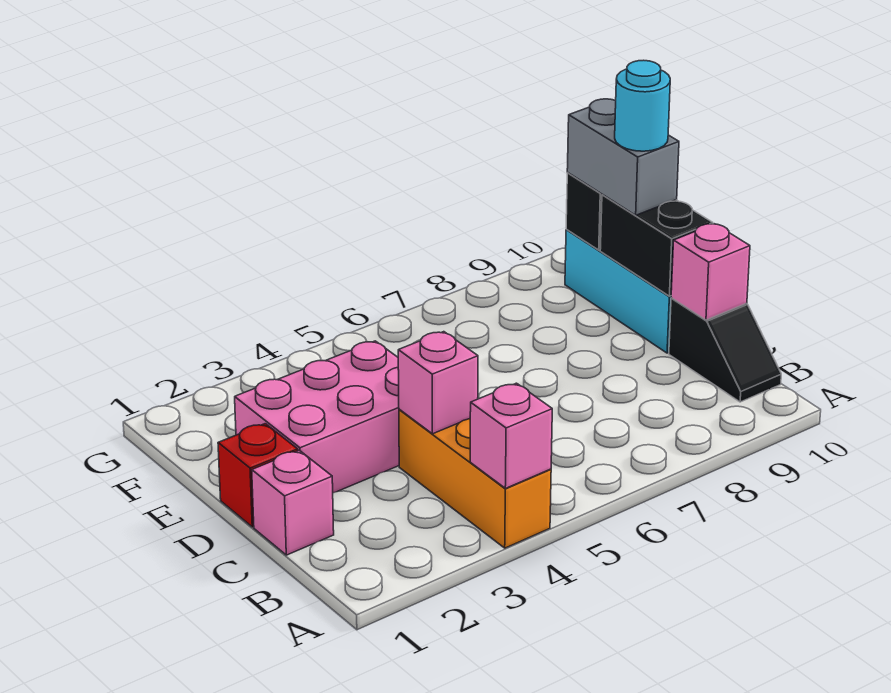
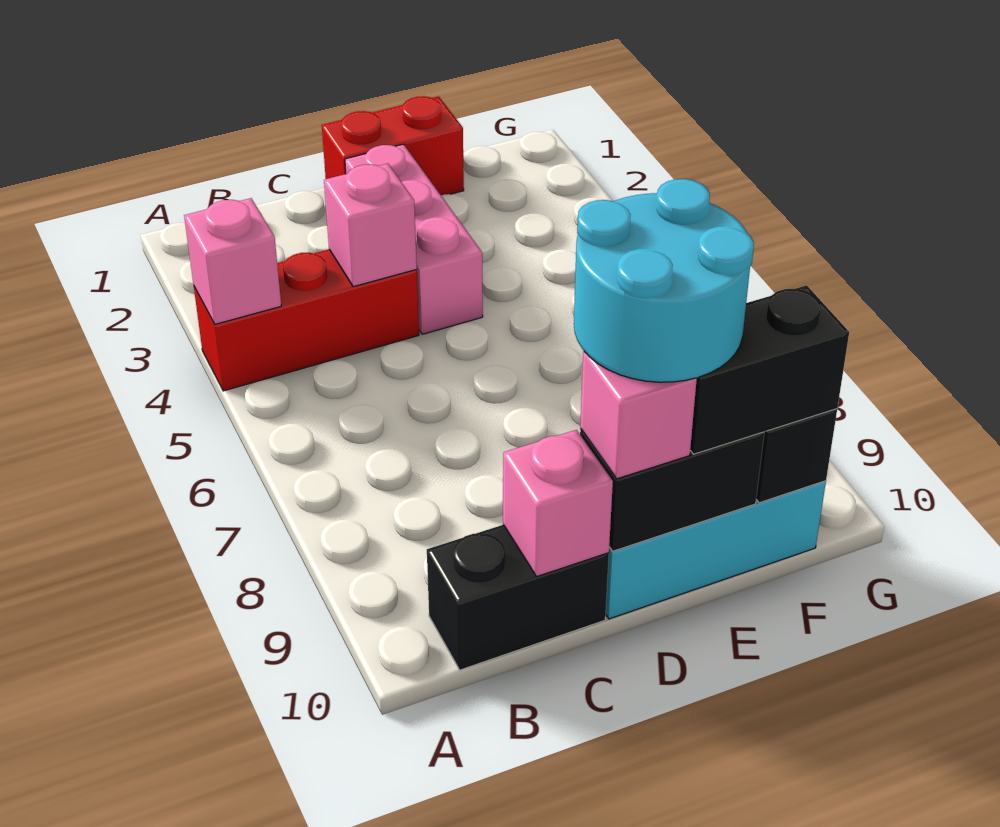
orange brick A4:C4 level 1 -> red brick A4:C4 level 1
black slope B10:C10 level 1 top C -> black brick B10:C10 level 1
pink brick C1 level 1 -> pink brick D10 level 3
red brick D1 level 1 -> red brick D1:E1 level 1
pink brick D2:E4 level 1 -> pink brick D2:D4 level 1
grey brick E10:F10 level 3 -> black brick E10:F10 level 3
cyan round brick E10 level 4 -> cyan round brick D9:E10 level 4

